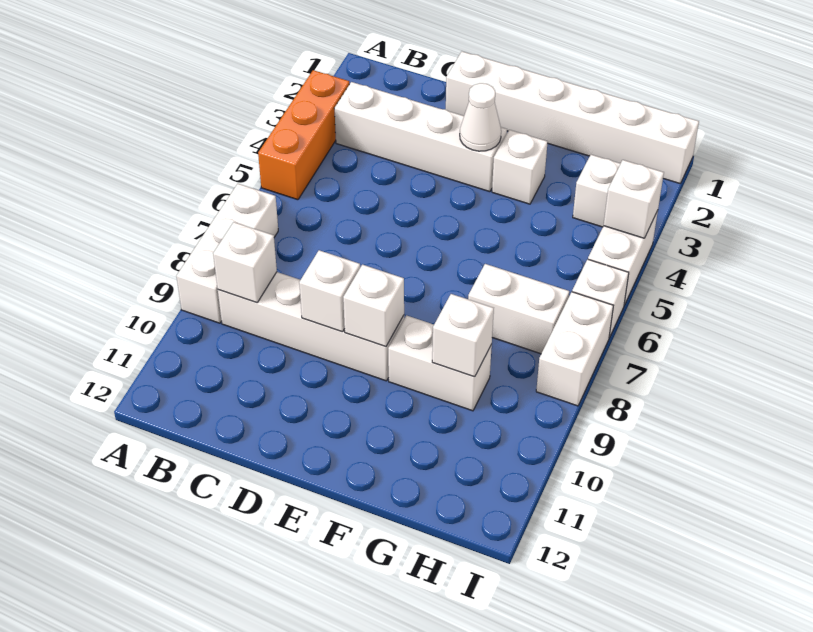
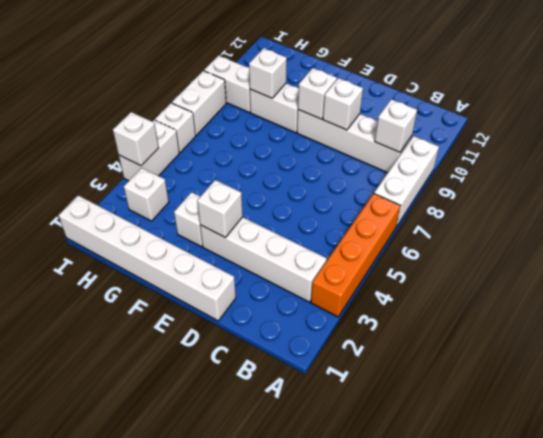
orange brick A3:A5 level 1 -> orange brick A3:A6 level 1
white cone E3 level 2 -> white brick E3 level 2
white brick G7:H7 level 1 -> white brick H9:I9 level 1

